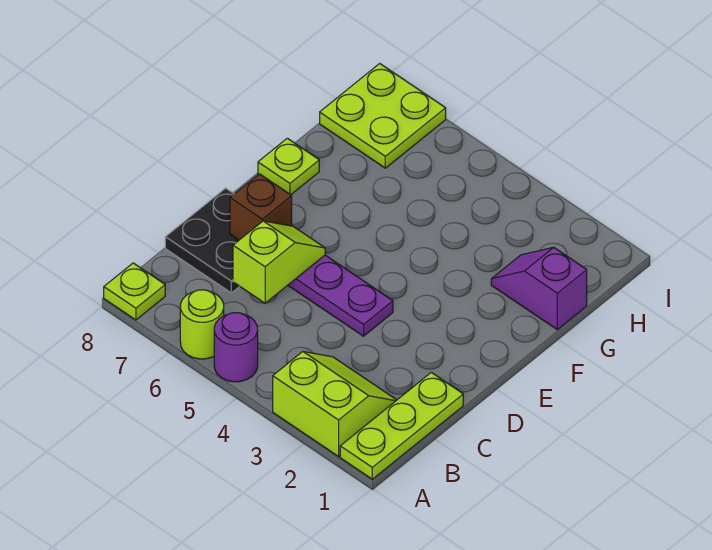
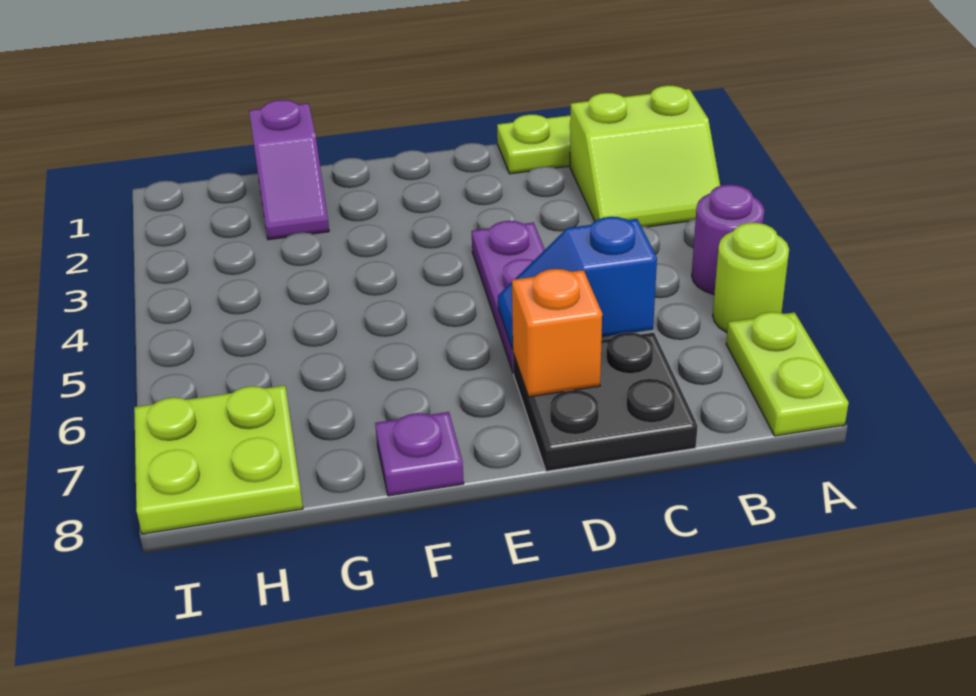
lime slope A2:B3 level 1 top A -> lime slope A2:B3 level 1 top 2
lime plate A8 level 1 -> lime plate A7:A8 level 1
lime slope C6:D6 level 2 top C -> blue slope C6:D6 level 2 top C
brown brick D7 level 2 -> orange brick D7 level 2
lime plate F8 level 1 -> purple plate F8 level 1

